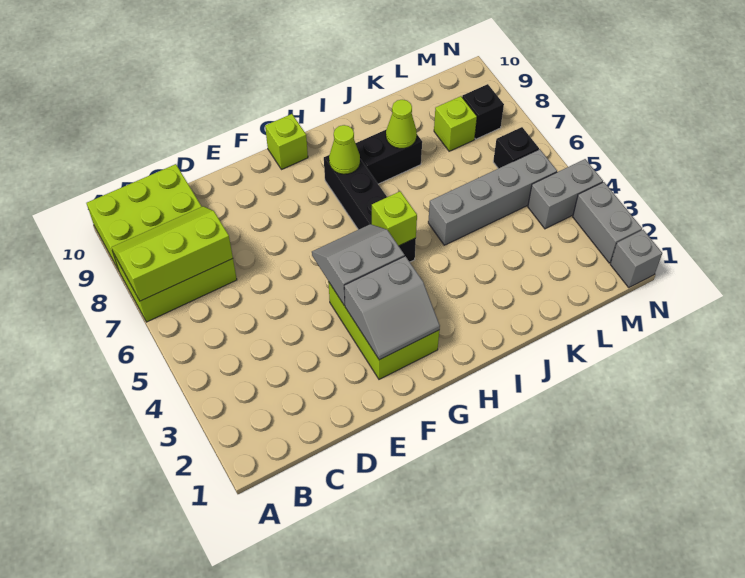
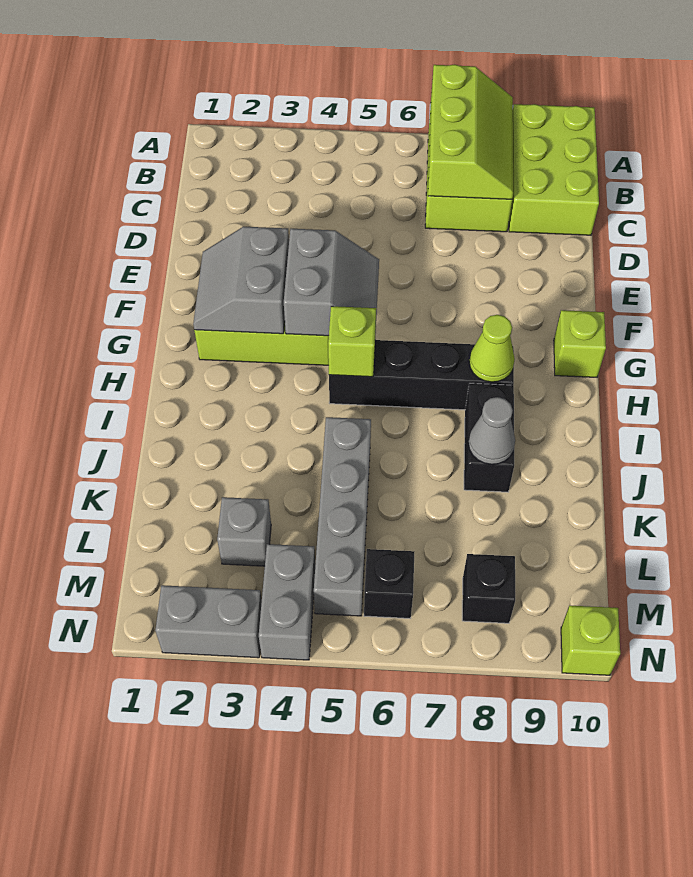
lime cone J8 level 2 -> grey cone J8 level 2
lime brick L8 level 1 -> lime brick N10 level 1
grey brick N1 level 1 -> grey brick L3 level 1

